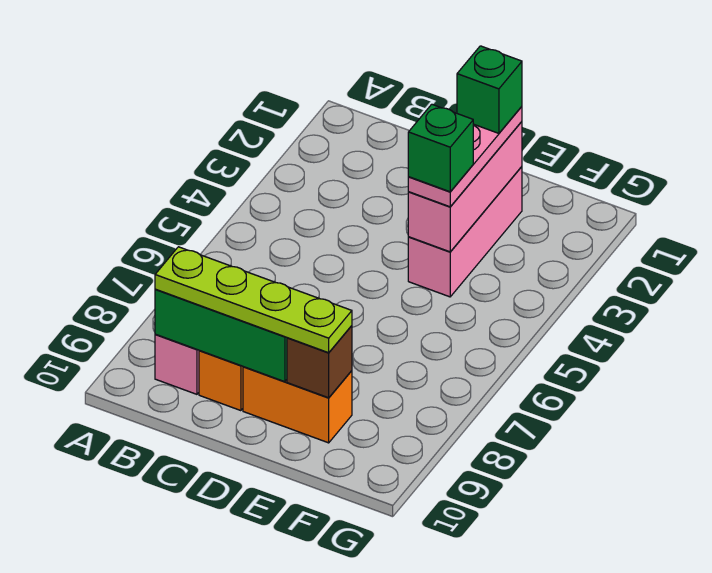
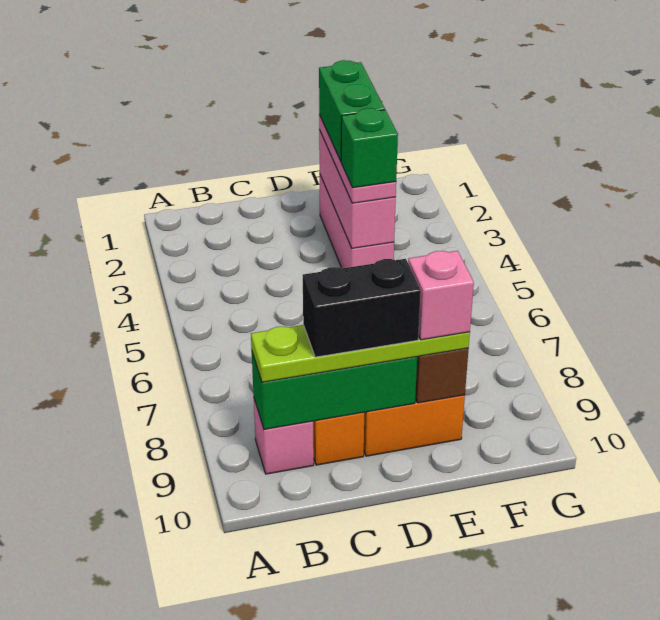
none -> black brick C9:D9 level 4
green brick E2 level 4 -> green brick E2:E3 level 4
none -> pink brick E9 level 4

